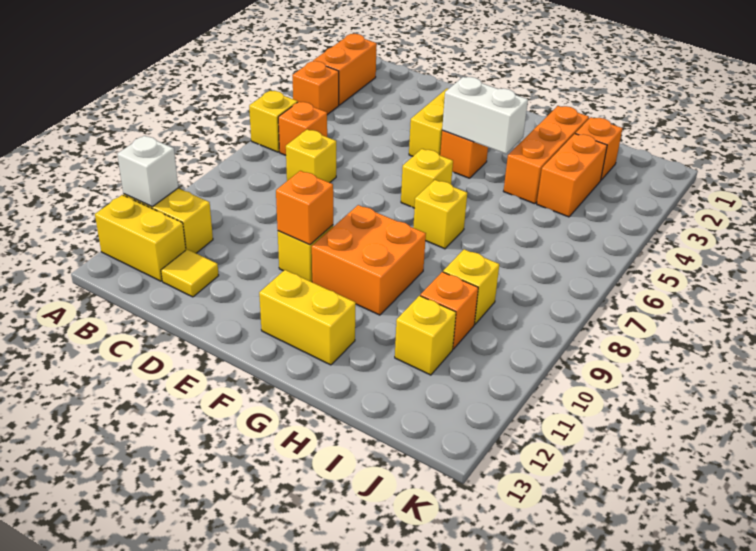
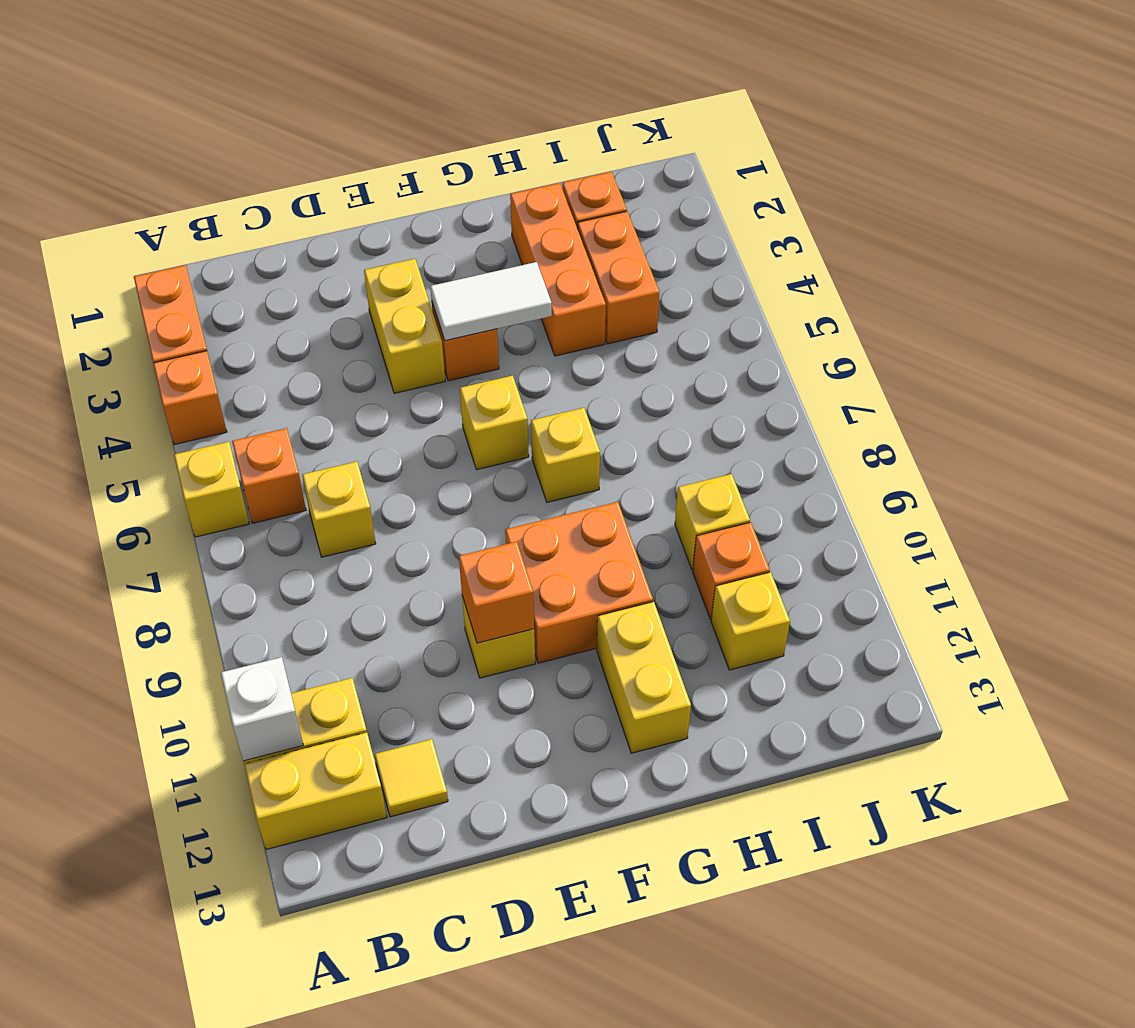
white brick F4:G4 level 2 -> white tile F4:G4 level 2
yellow brick F12:G12 level 1 -> yellow brick G11:G12 level 1

